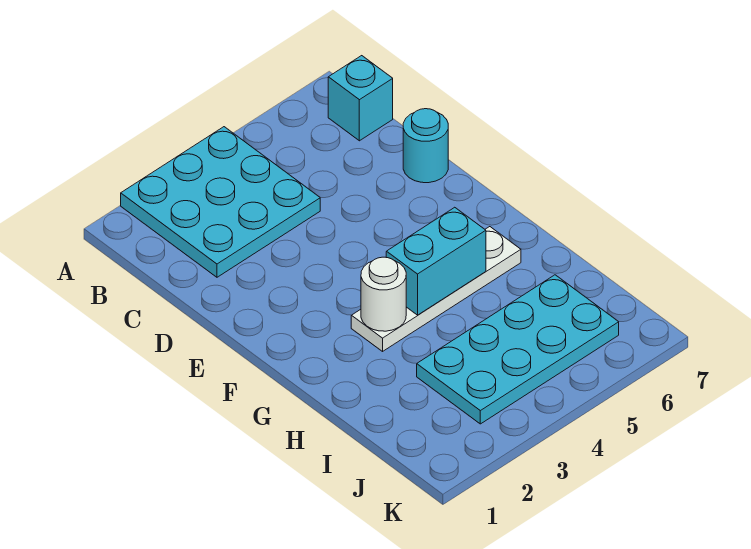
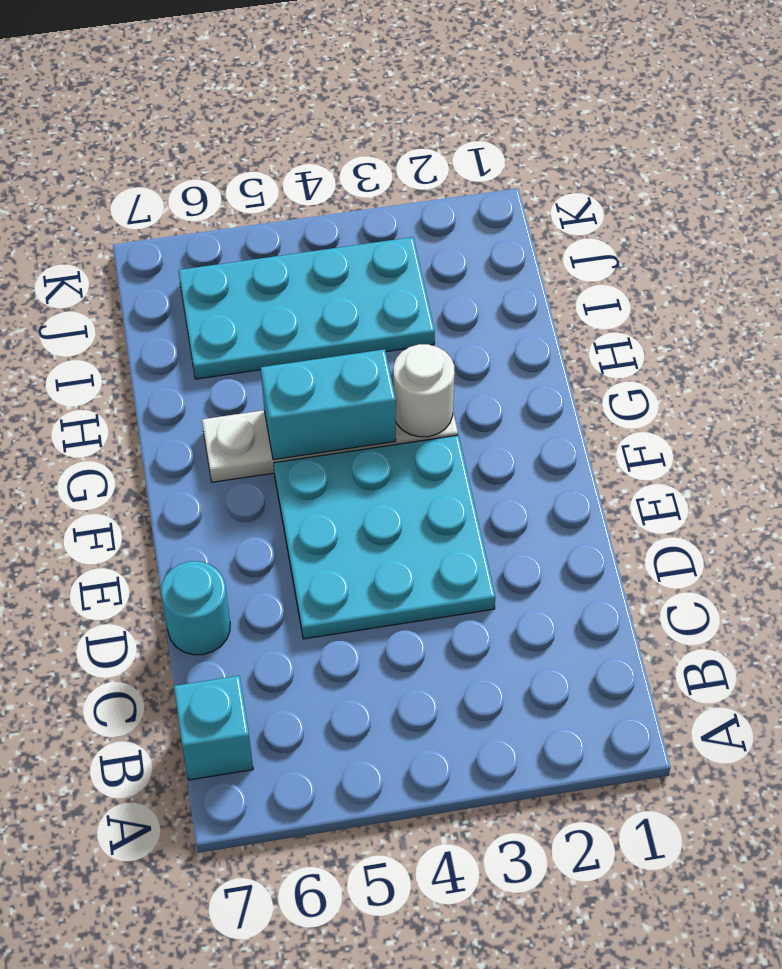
cyan plate A2:C4 level 1 -> cyan plate D3:F5 level 1

